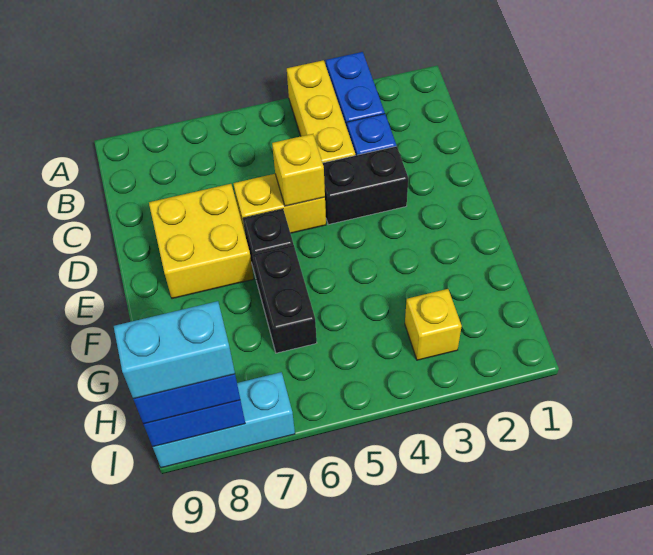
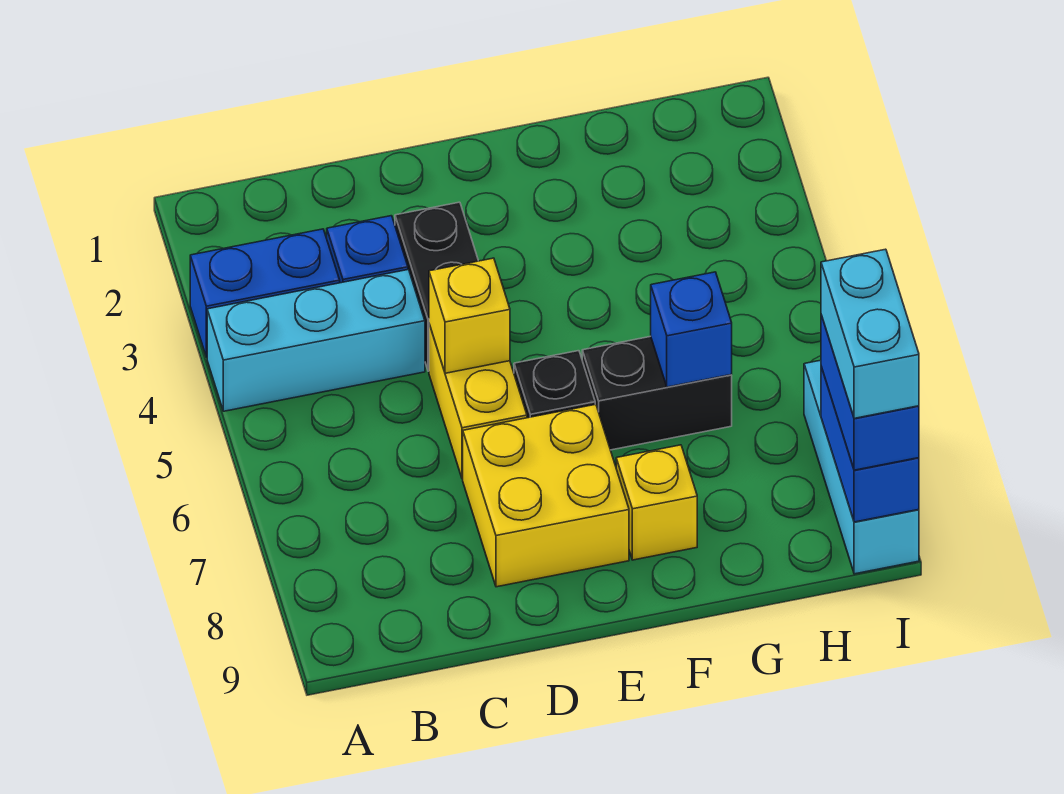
yellow brick A4:C4 level 1 -> cyan brick A4:C4 level 1
none -> blue brick G6 level 2
yellow brick H3 level 1 -> yellow brick F8 level 1

